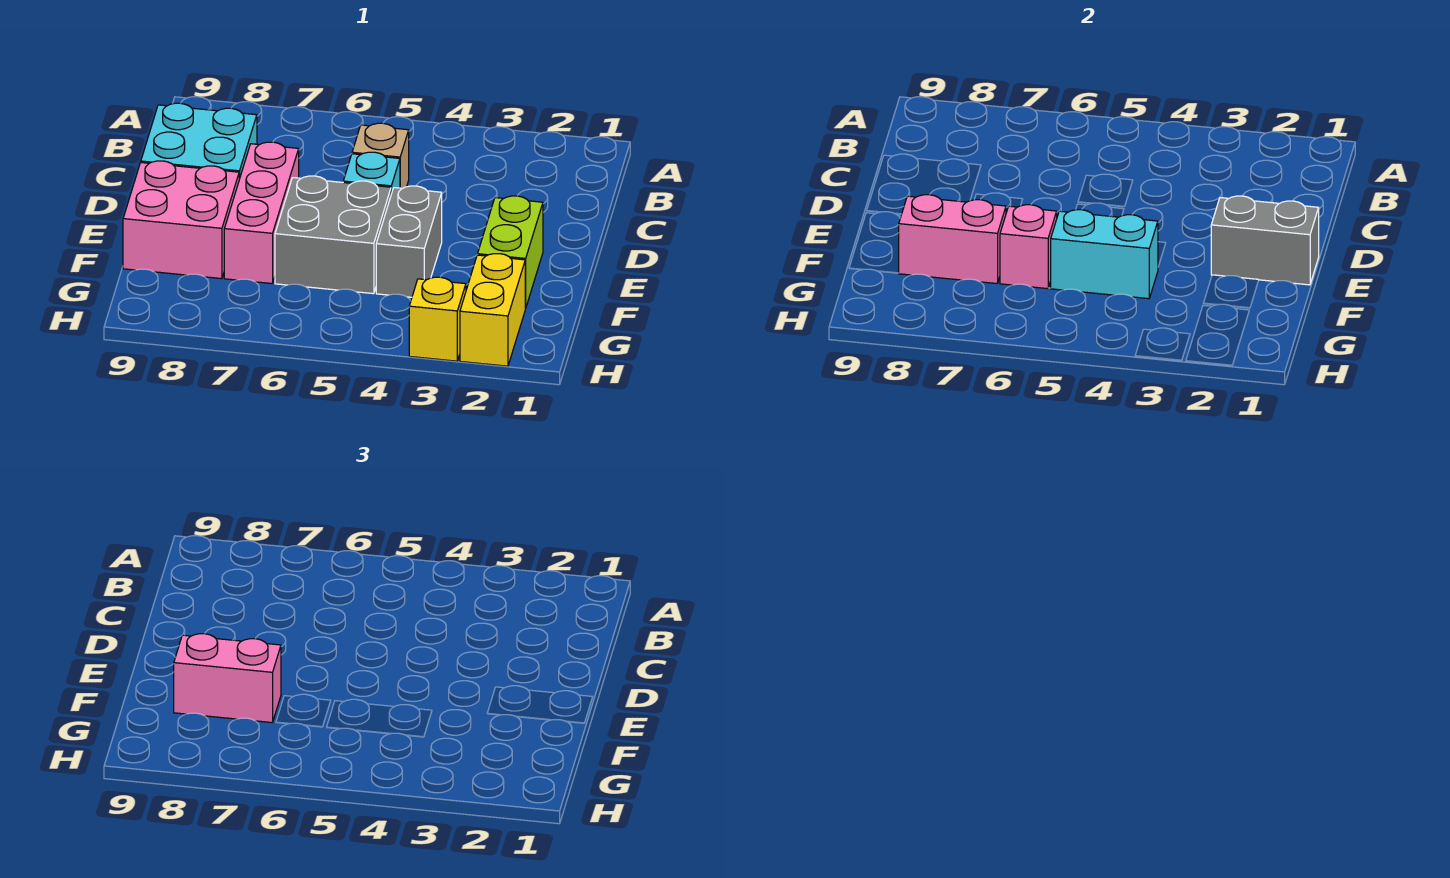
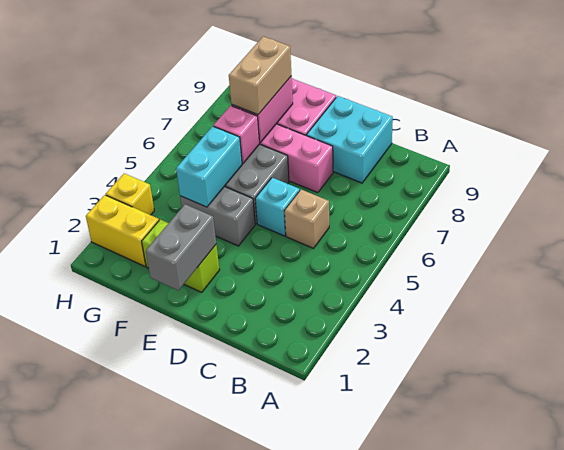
pink brick F7:F8 level 3 -> tan brick F7:F8 level 3

